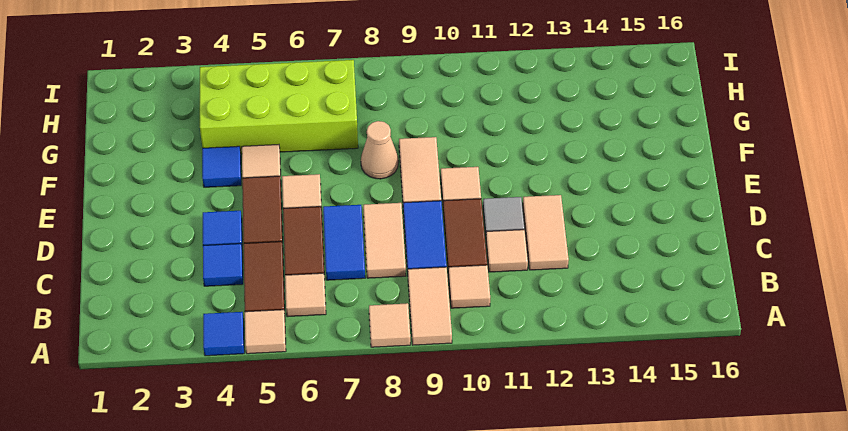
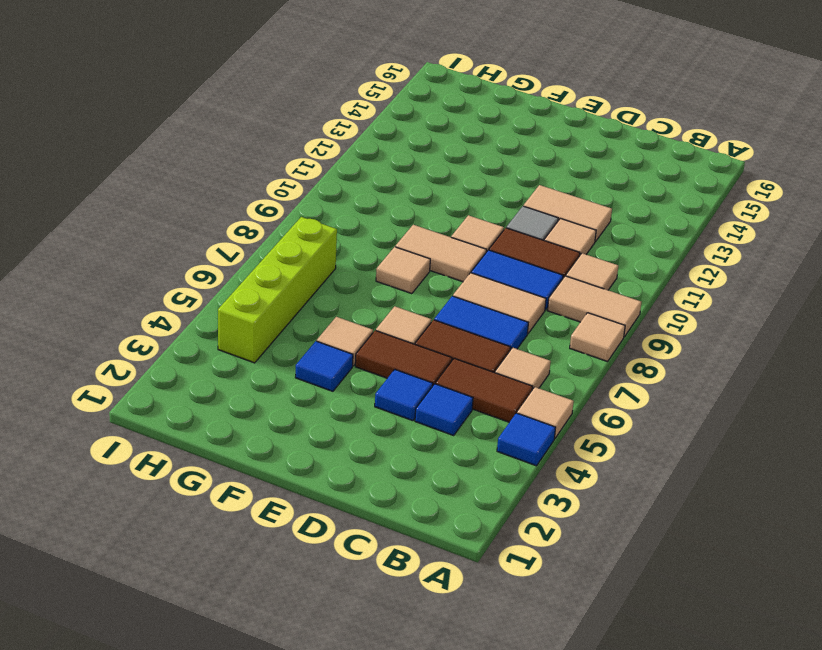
tan cone F8 level 1 -> tan tile F8 level 1
lime brick G4:H7 level 1 -> lime brick H4:H7 level 1

